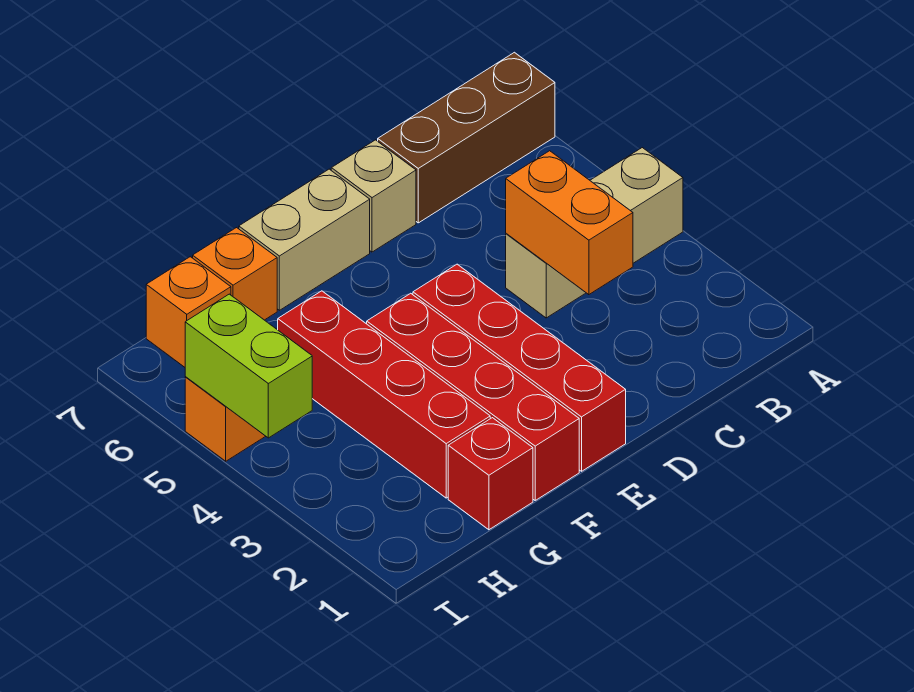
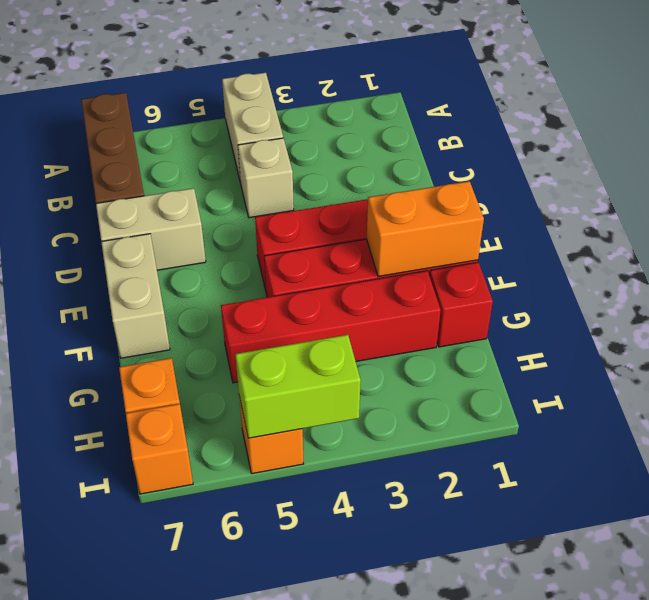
orange brick C3:C4 level 2 -> orange brick F1:F2 level 2
tan brick D7 level 1 -> tan brick D6:D7 level 1
orange brick G7 level 1 -> orange brick I7 level 1

